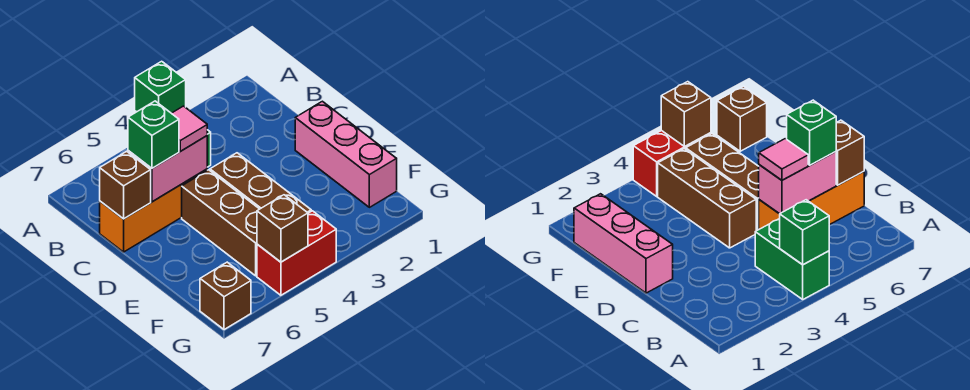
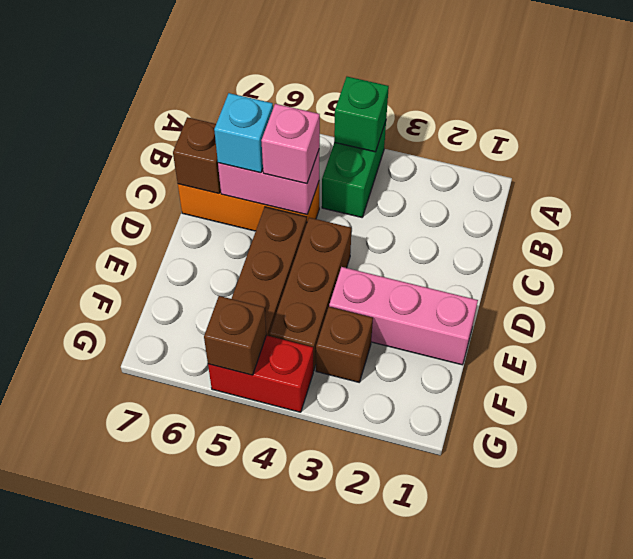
pink tile C5 level 3 -> pink brick C5 level 3
green brick C6 level 3 -> cyan brick C6 level 3
pink brick D1:F1 level 1 -> pink brick E1:E3 level 1
brown brick G7 level 1 -> brown brick F3 level 1

